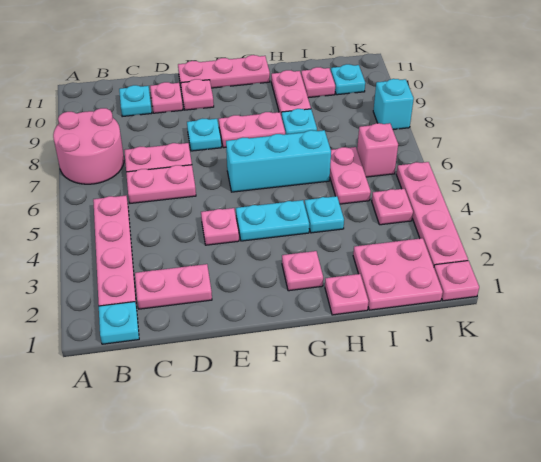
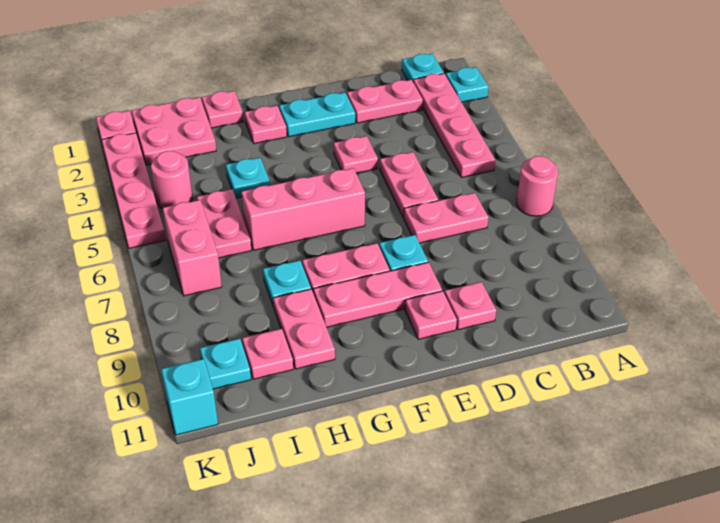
pink round brick A7:B8 level 1 -> pink round brick A7 level 1
pink plate C6:D6 level 1 -> pink plate D5:D6 level 1
cyan plate C10 level 1 -> cyan plate A2 level 1
pink plate E11:G11 level 1 -> pink plate E9:G9 level 1
cyan plate F4:G4 level 1 -> cyan plate E2:F2 level 1
cyan brick F6:H6 level 1 -> pink brick F6:H6 level 1
pink plate J4 level 1 -> pink round brick J4 level 1
pink brick J6 level 1 -> pink brick J6:J7 level 1
cyan brick K8 level 1 -> cyan brick K11 level 1

